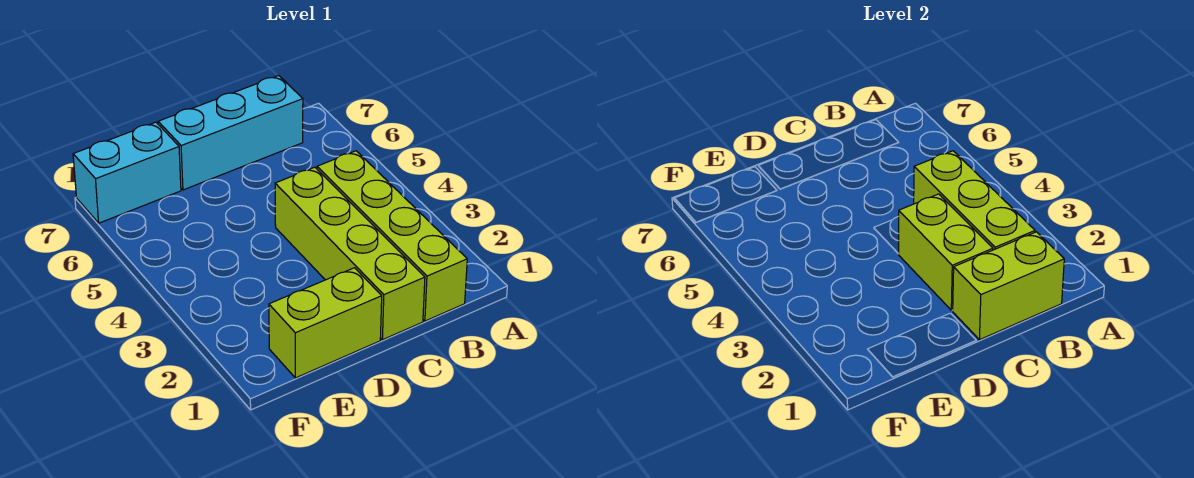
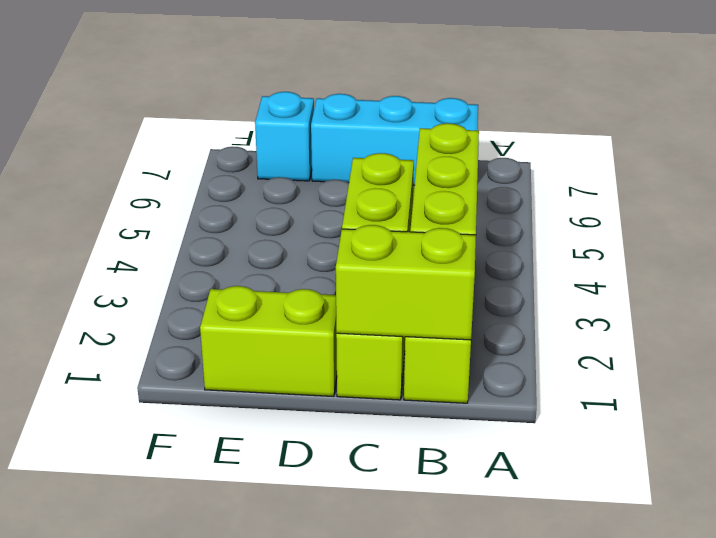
cyan brick E7:F7 level 1 -> cyan brick E7 level 1

